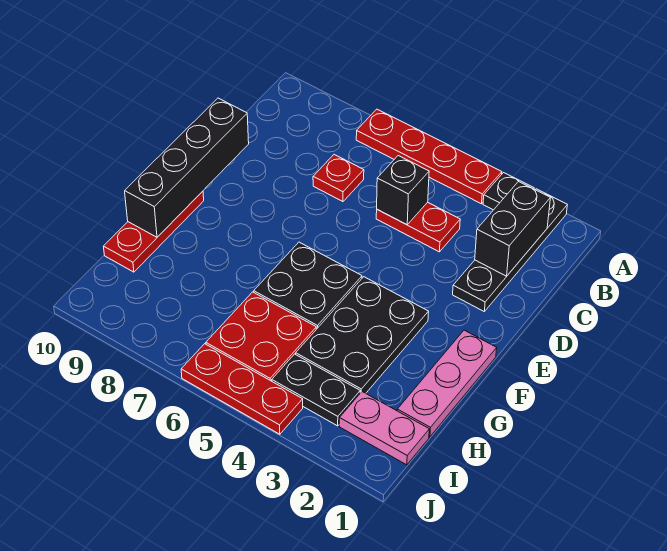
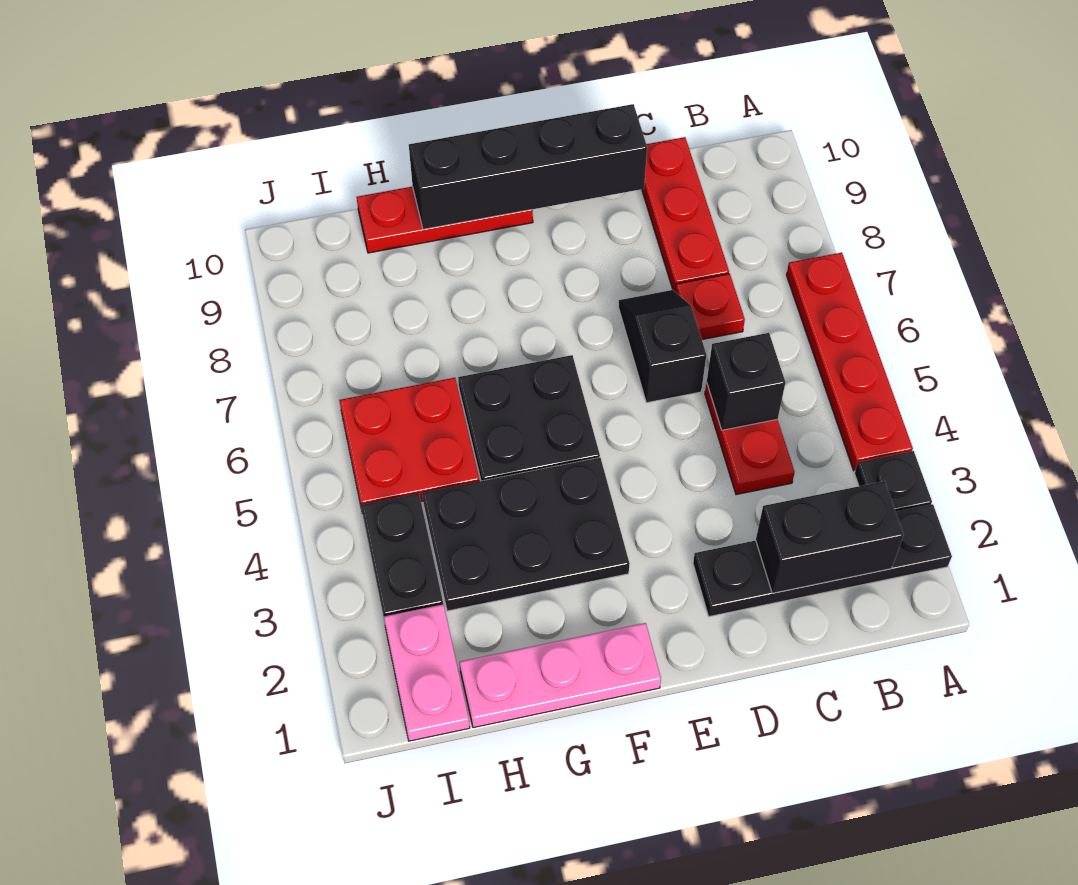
none -> black slope D6:D7 level 1 top 6
red plate J4:J6 level 1 -> red plate C8:C10 level 1

